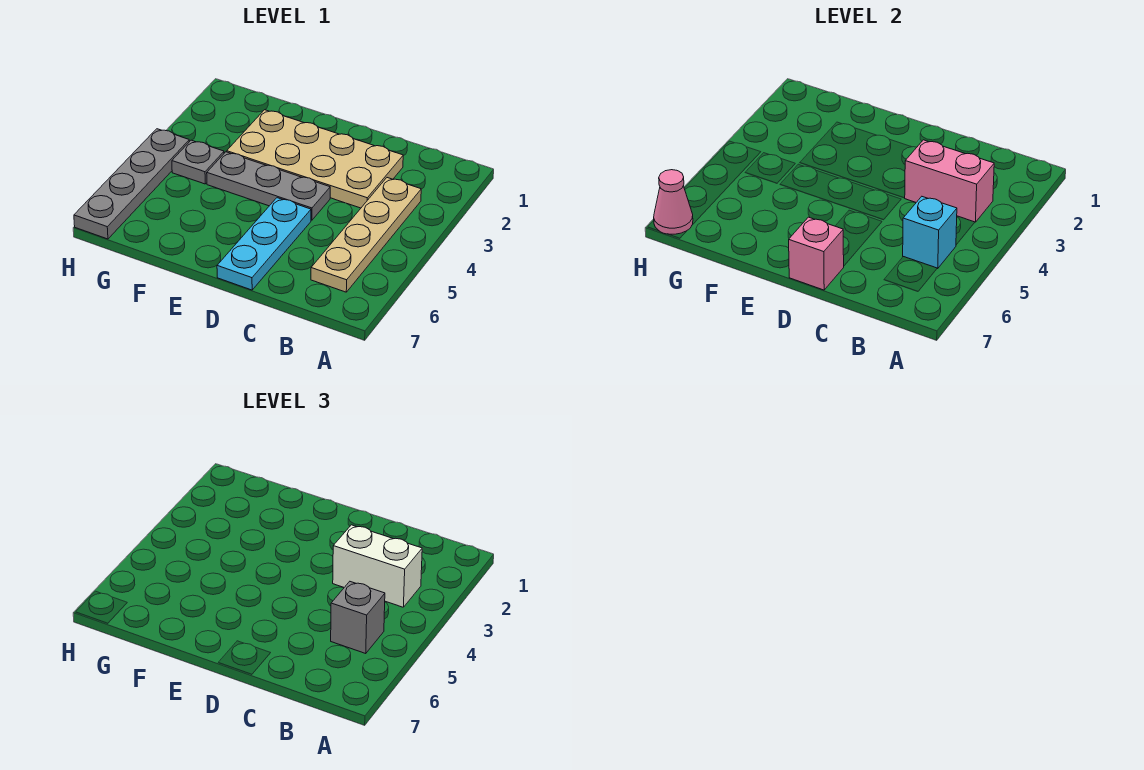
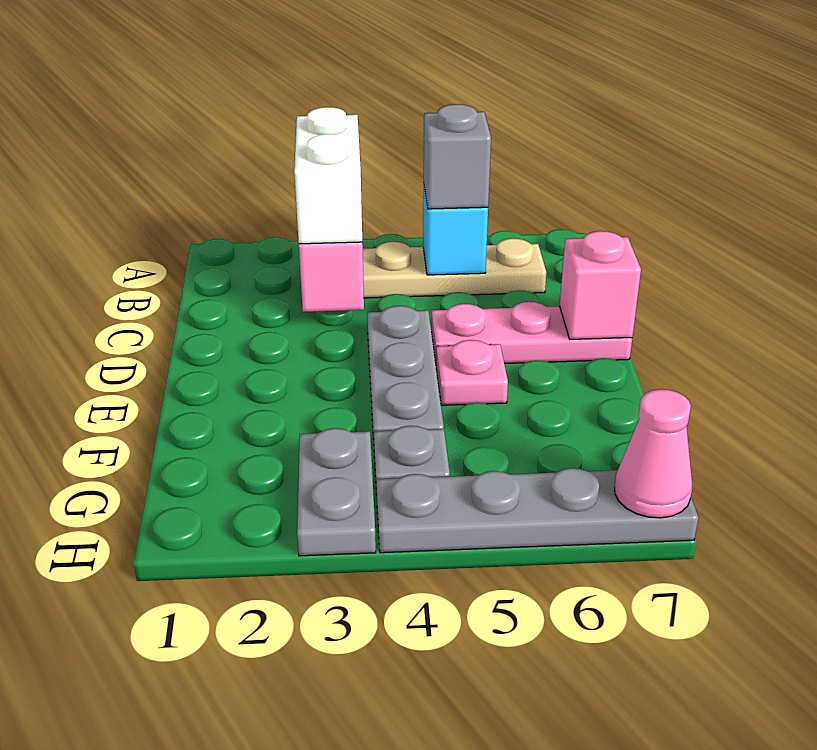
tan plate C2:F3 level 1 -> none
cyan plate D5:D7 level 1 -> pink plate D5:D7 level 1
none -> pink plate E5 level 1
none -> grey plate G3:H3 level 1

